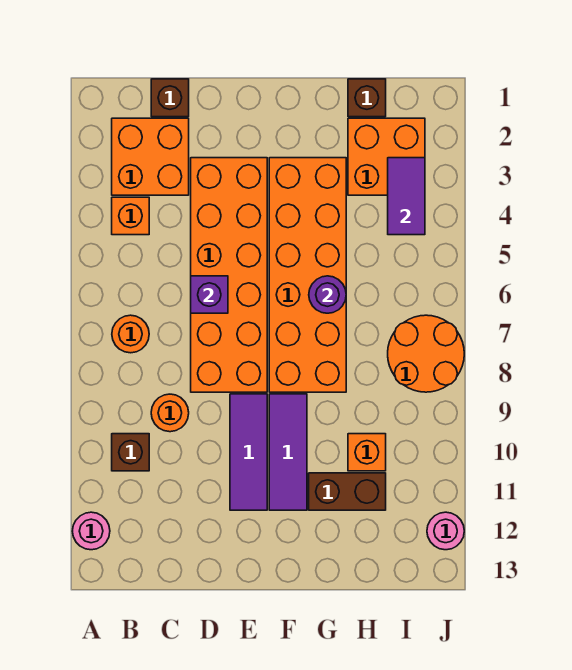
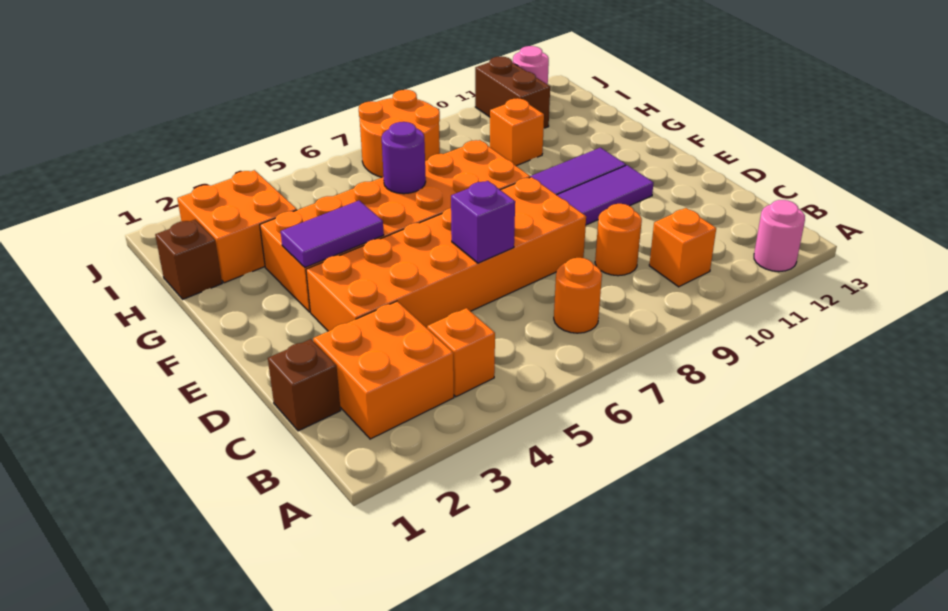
brown brick B10 level 1 -> orange brick B10 level 1
brown brick G11:H11 level 1 -> brown brick I11:J11 level 1
purple tile I3:I4 level 2 -> purple tile F3:F4 level 2

